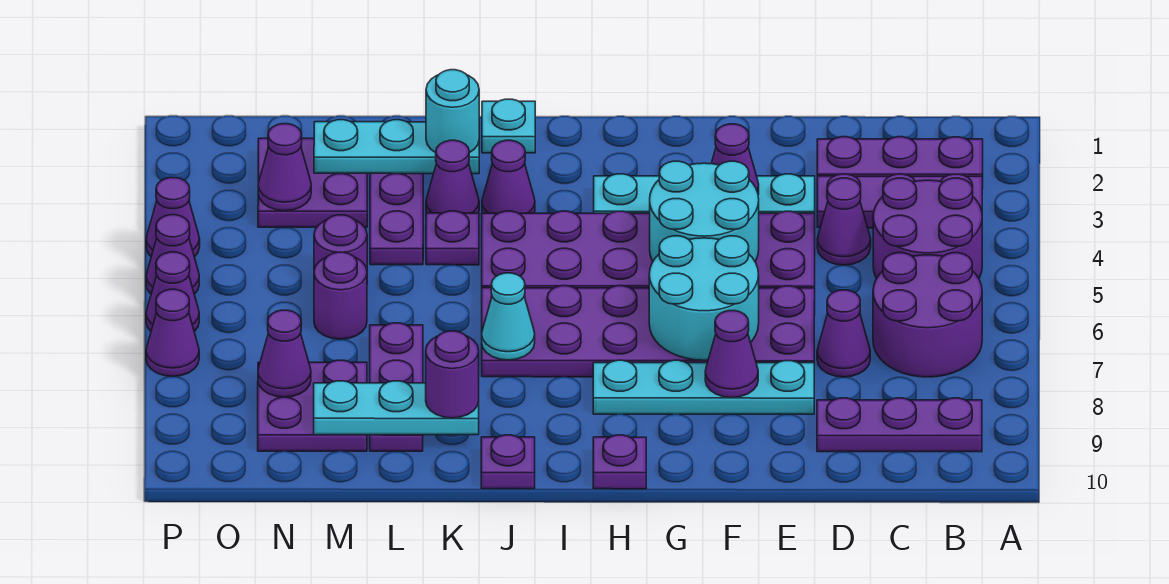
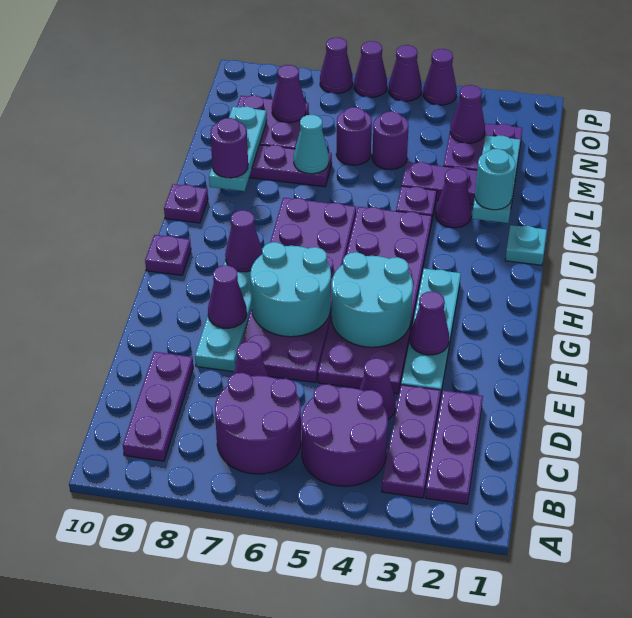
purple cone J3 level 1 -> purple cone H8 level 2
cyan cone J7 level 2 -> cyan cone L7 level 2

